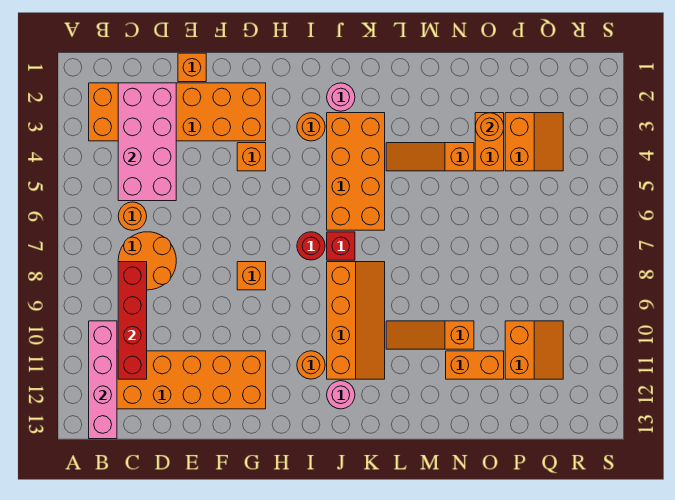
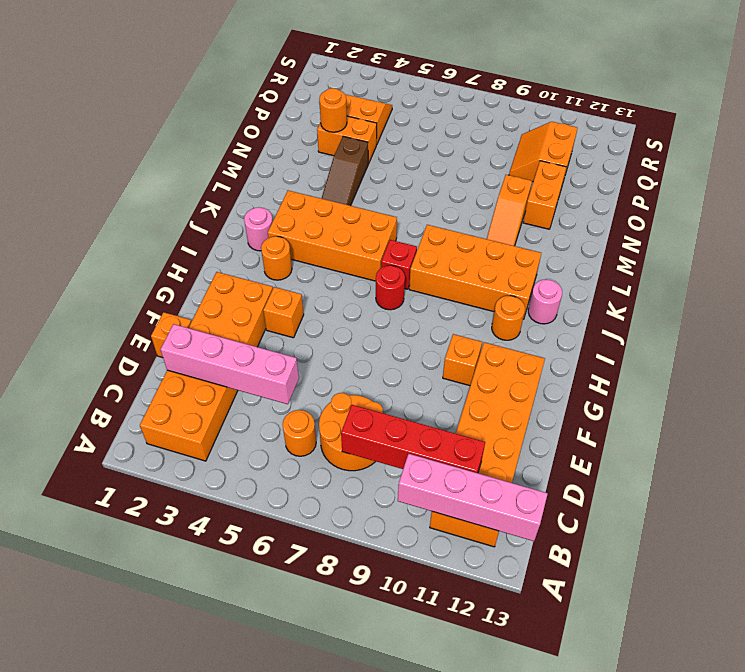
pink brick C2:D5 level 2 -> pink brick D2:D5 level 2
orange brick G8 level 1 -> orange brick G10 level 1
orange slope J8:K11 level 1 top J -> orange brick J8:K11 level 1
orange slope L4:N4 level 1 top N -> brown slope L4:N4 level 1 top N
orange slope P10:Q11 level 1 top P -> orange slope P10:Q11 level 1 top 11

